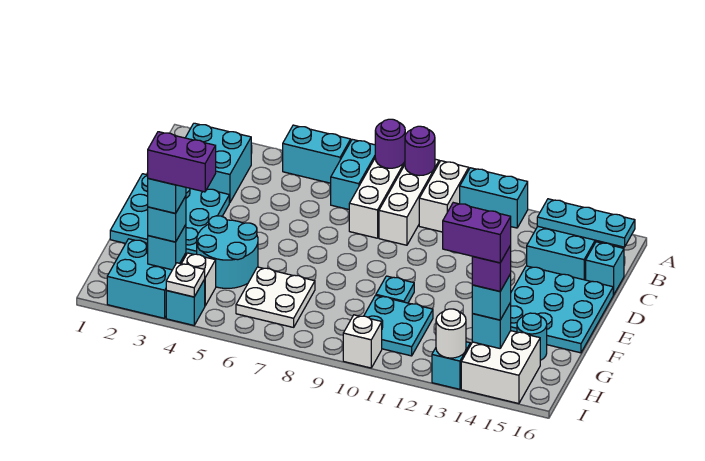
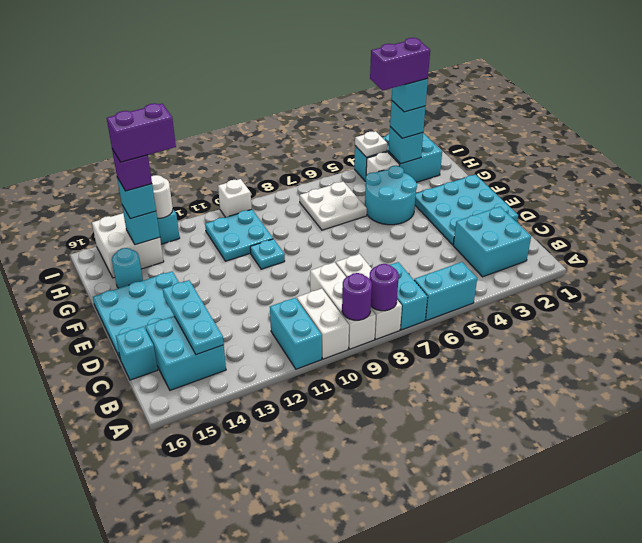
cyan brick A11:A12 level 1 -> cyan brick A11:B11 level 1
cyan plate B14:B16 level 2 -> cyan plate B14:D14 level 2

